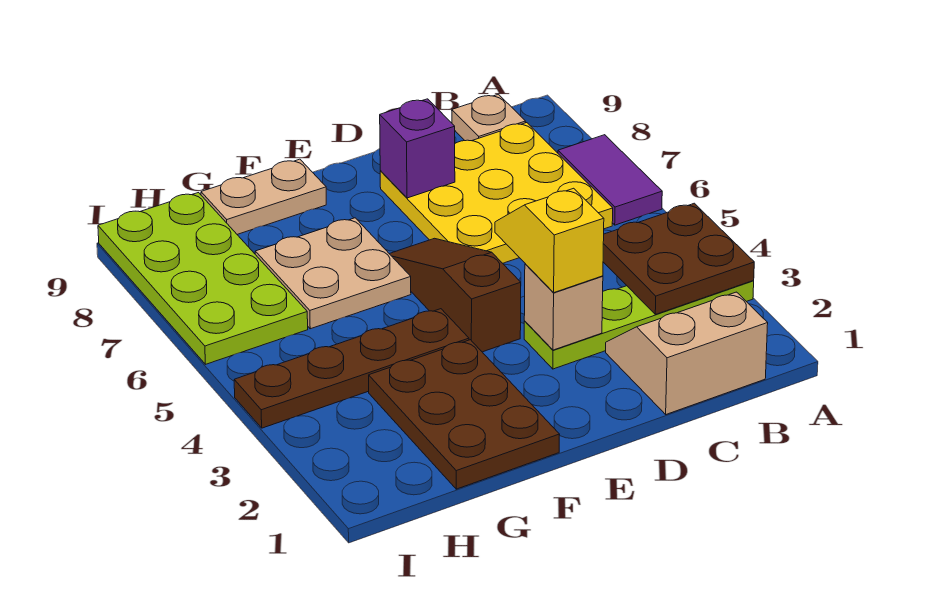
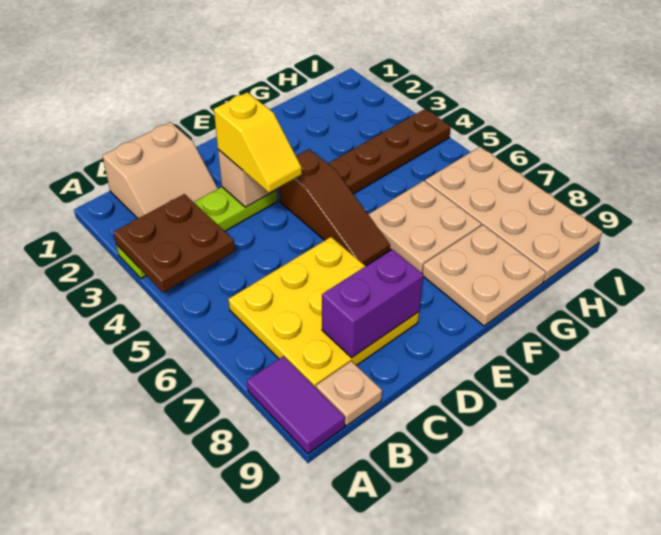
purple tile A6:A7 level 1 -> purple tile A8:A9 level 1
purple brick D8 level 2 -> purple brick C8:D8 level 2
brown plate F1:G3 level 1 -> none
tan plate F9:G9 level 1 -> tan plate F8:G9 level 1
lime plate H6:I9 level 1 -> tan plate H6:I9 level 1

